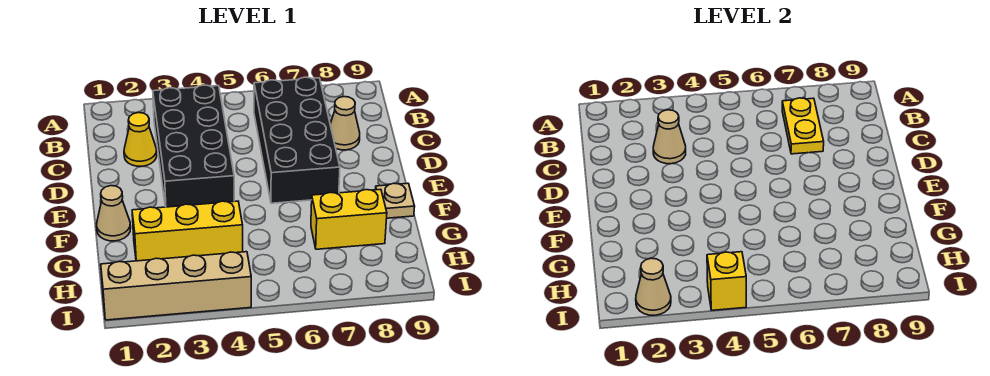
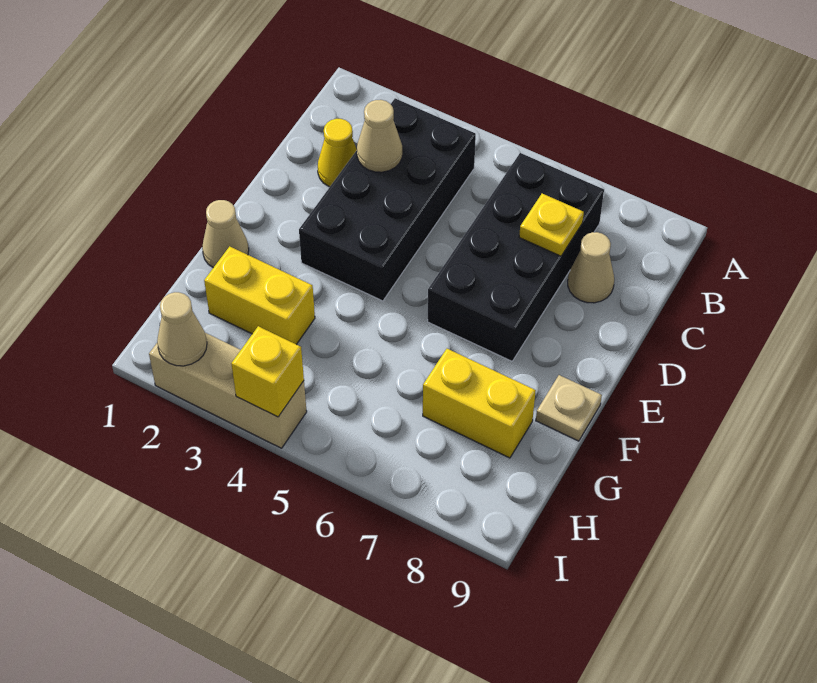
yellow plate B7:C7 level 2 -> yellow plate C7 level 2
yellow brick G2:G4 level 1 -> yellow brick G2:G3 level 1
tan brick I1:I4 level 1 -> tan brick I2:I4 level 1

